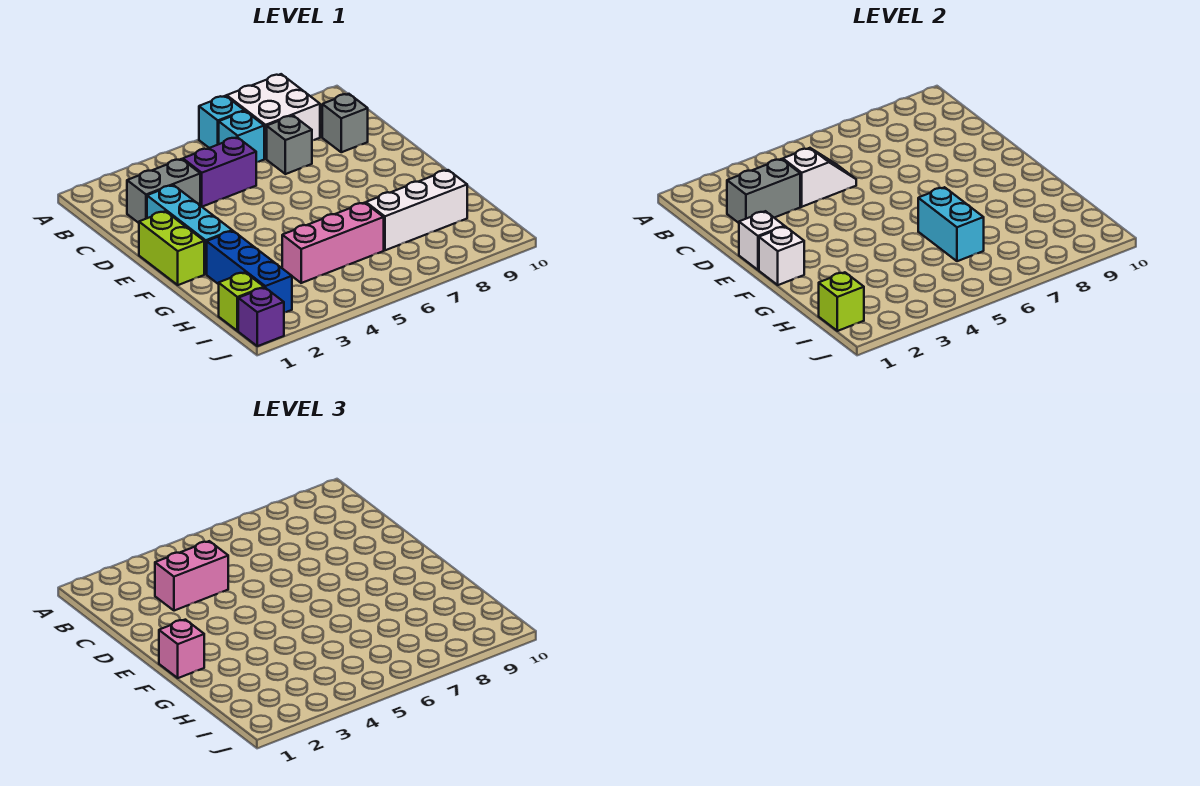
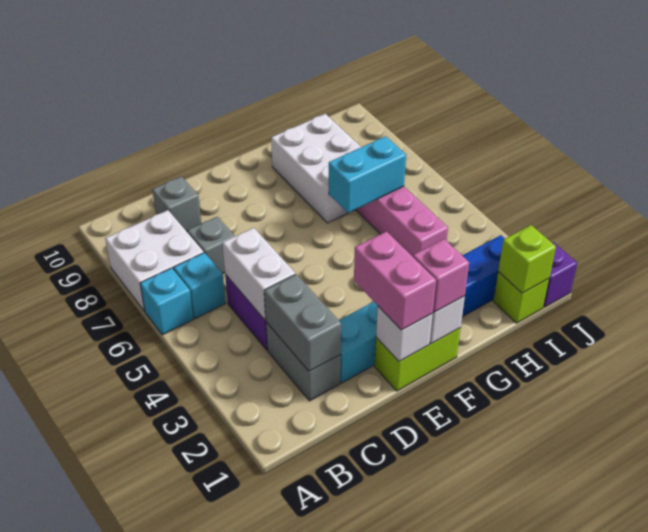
pink brick C3:C4 level 3 -> pink brick E1:E2 level 3
white slope C4:C5 level 2 top 4 -> white brick C4:C5 level 2
white brick H7:H9 level 1 -> white brick G7:H9 level 1

